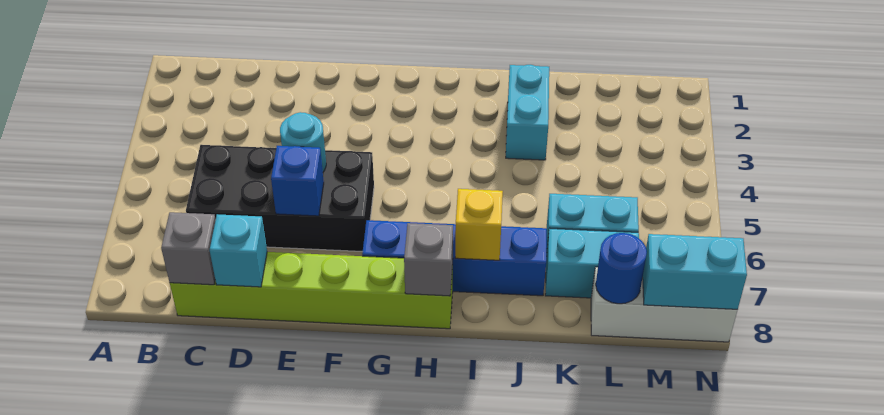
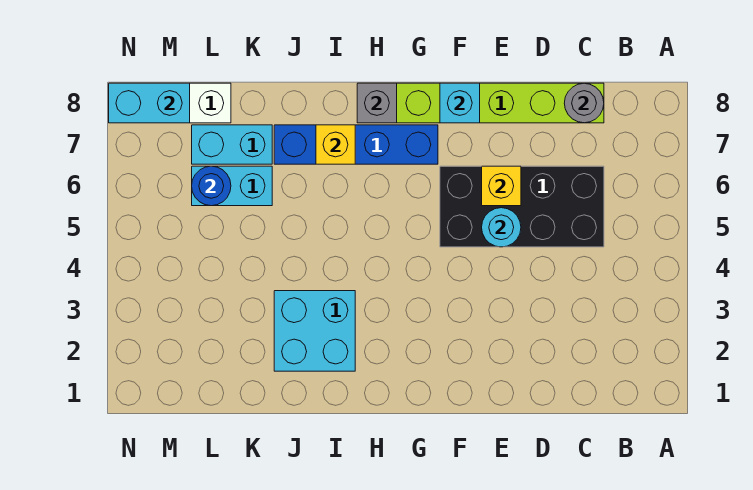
grey brick C8 level 2 -> grey round brick C8 level 2
cyan brick D8 level 2 -> cyan brick F8 level 2
blue brick E6 level 2 -> yellow brick E6 level 2
cyan brick J2:J3 level 1 -> cyan brick I2:J3 level 1
blue round brick L8 level 2 -> blue round brick L6 level 2

